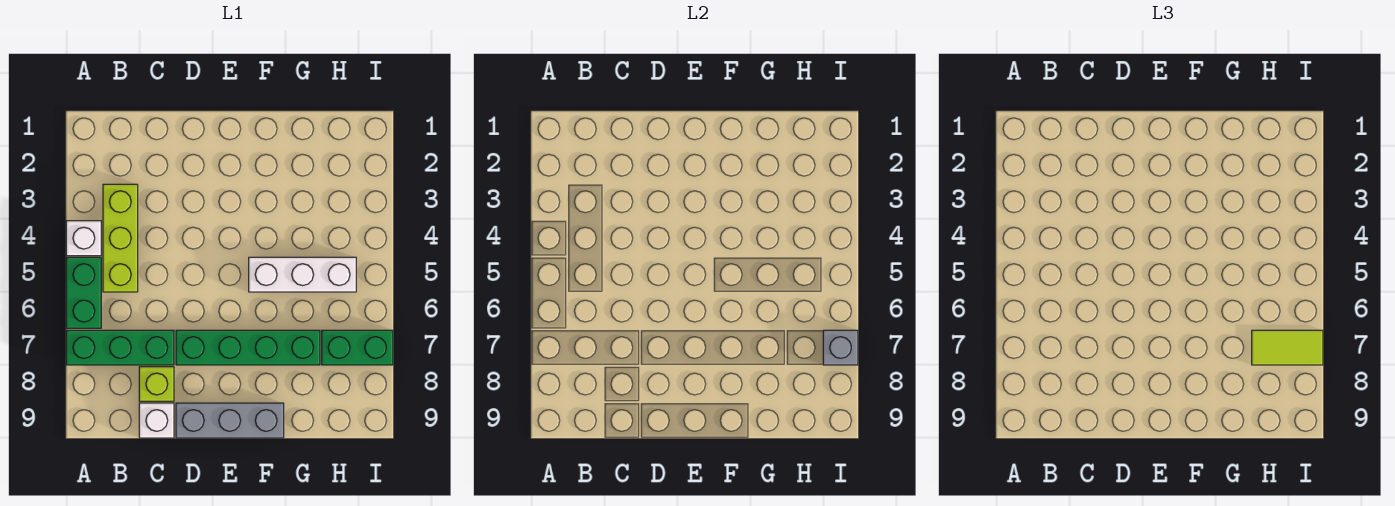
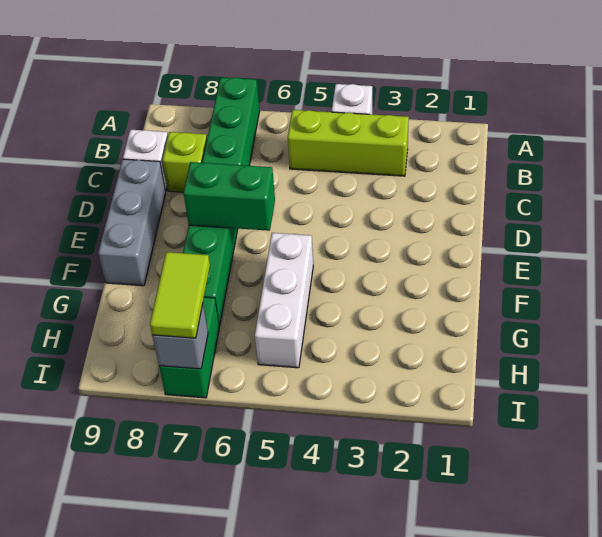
green brick A5:A6 level 1 -> green brick E6:E7 level 2

